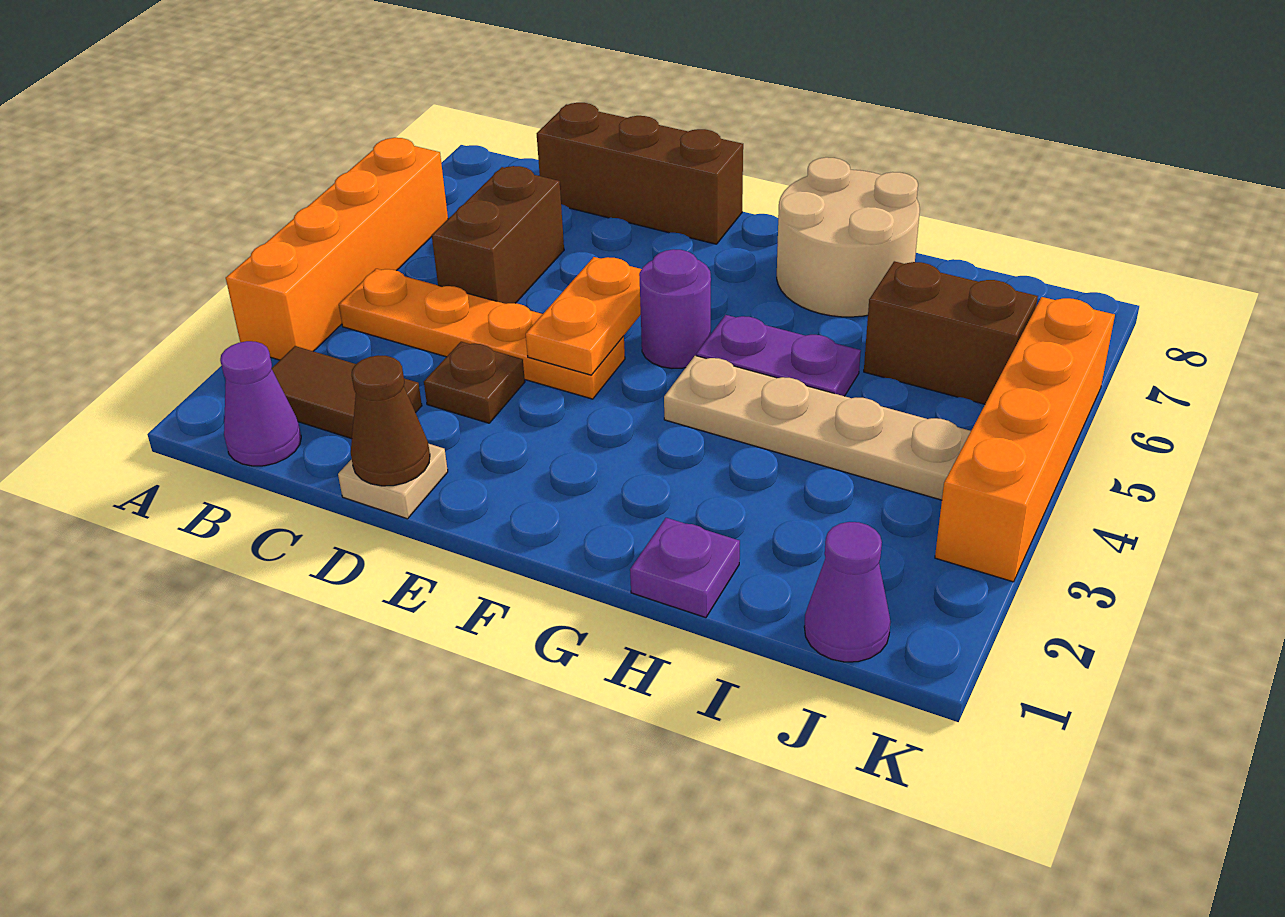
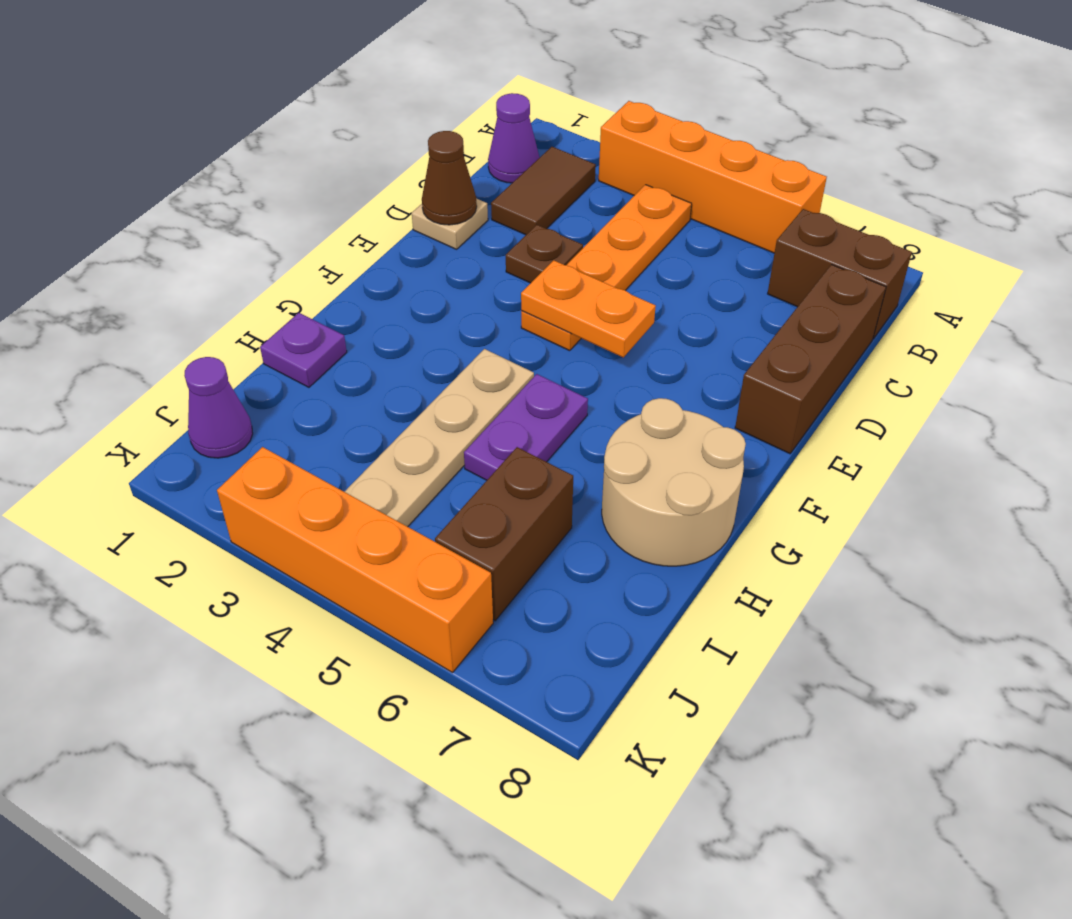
brown brick C5:C6 level 1 -> brown brick B7:B8 level 1
purple round brick F5 level 1 -> none

